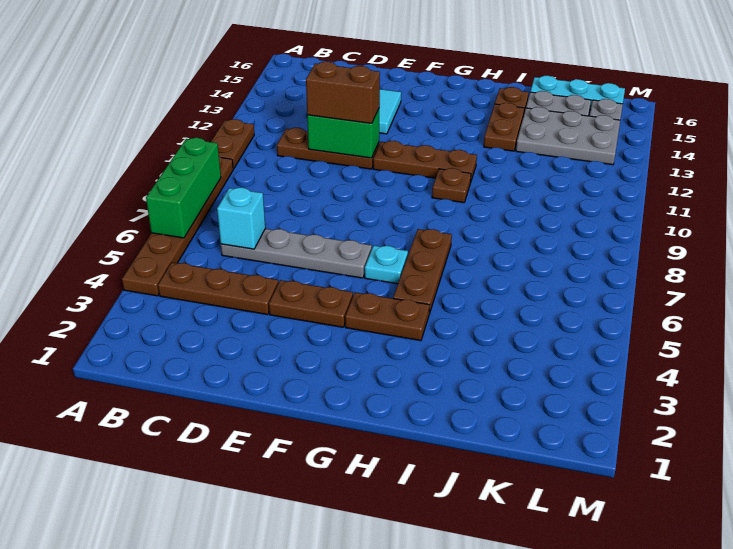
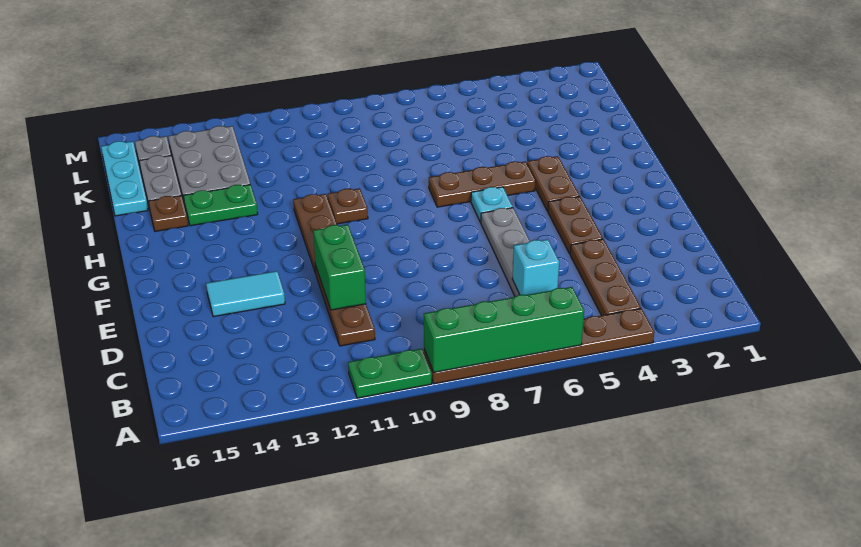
green brick A6:A8 level 2 -> green brick A6:A9 level 2
brown plate A10:A11 level 1 -> green plate A10:A11 level 1
brown brick D11:E11 level 3 -> none
brown plate I13:I14 level 1 -> green plate I13:I14 level 1

